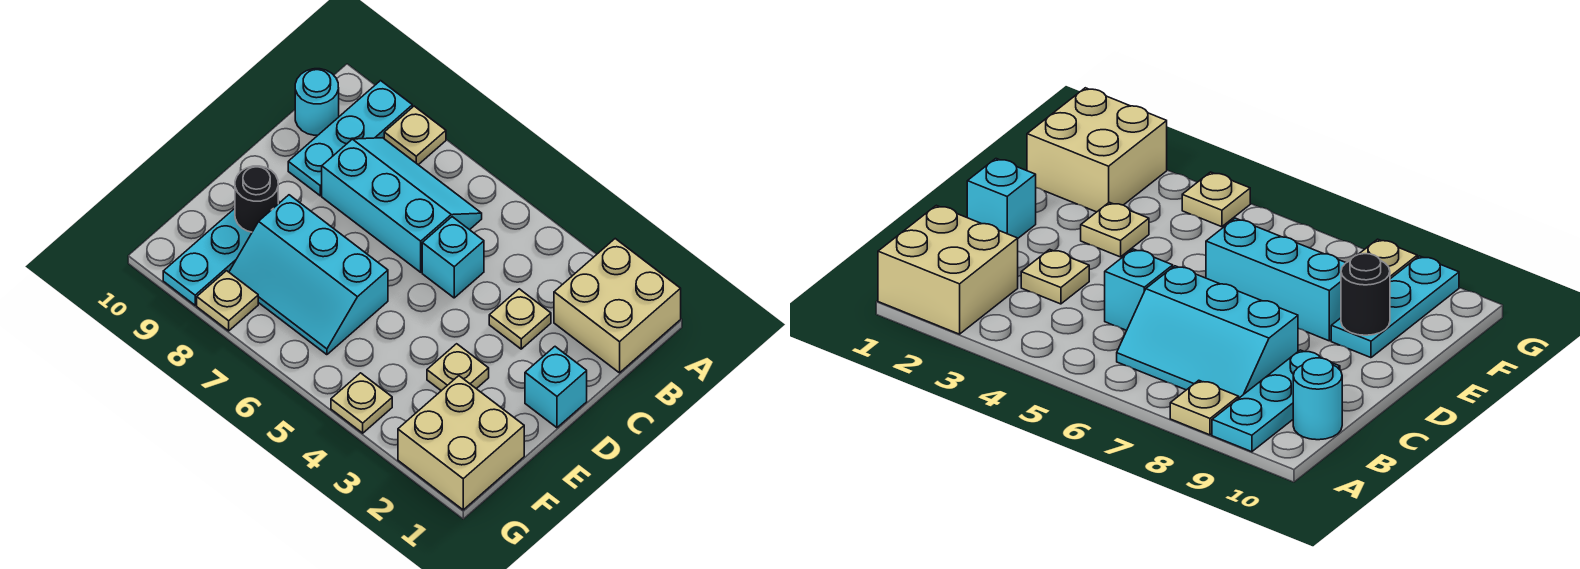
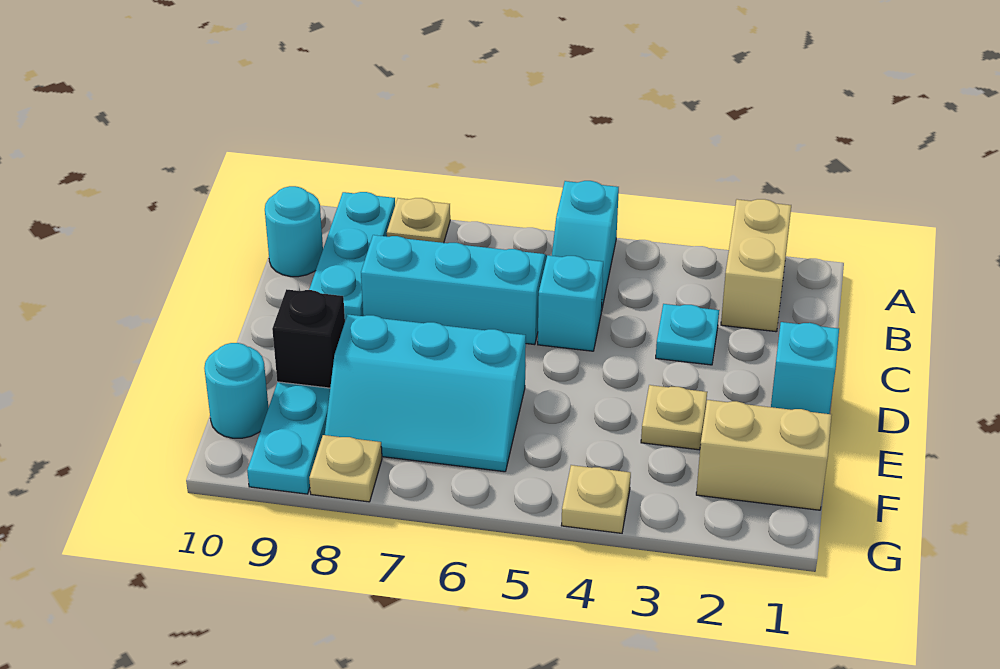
tan brick A1:B2 level 1 -> tan brick A2:B2 level 1
none -> cyan slope A5:B5 level 1 top A
tan plate C3 level 1 -> cyan plate C3 level 1
black round brick E9 level 2 -> black brick E9 level 2
tan brick F1:G2 level 1 -> tan brick F1:F2 level 1
none -> cyan round brick F10 level 1

